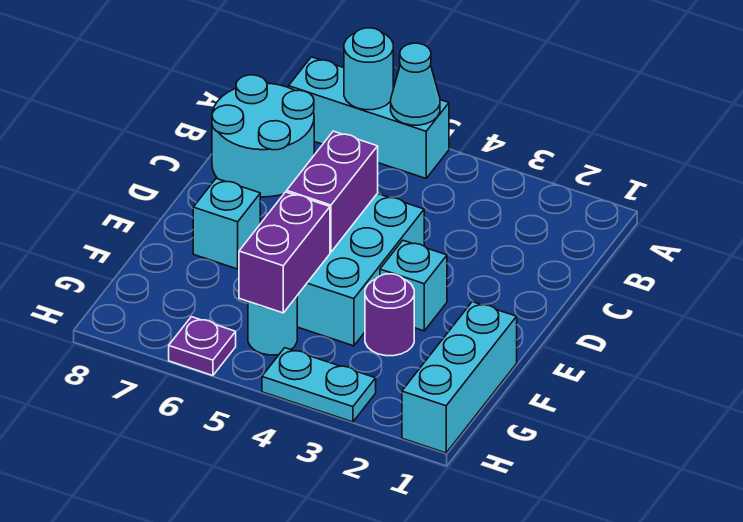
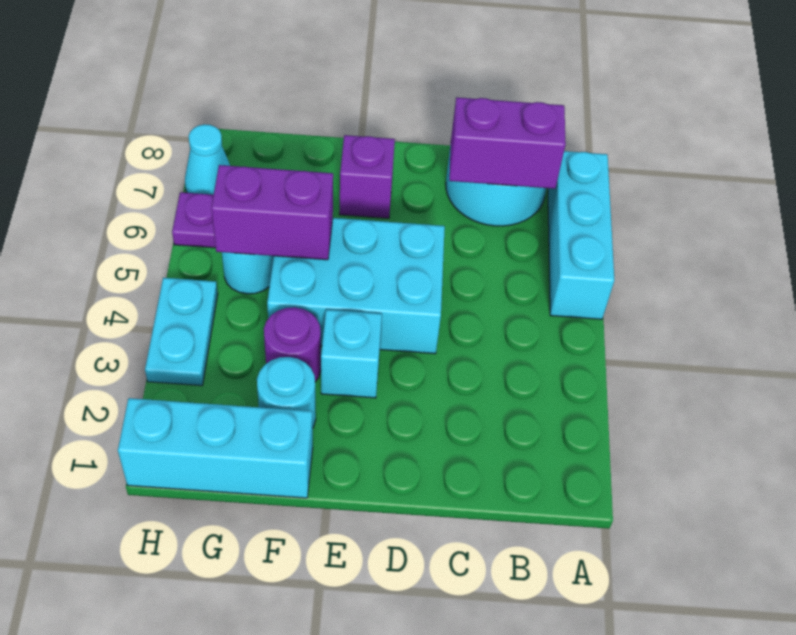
cyan cone A5 level 2 -> cyan cone H7 level 1
cyan round brick A6 level 2 -> cyan round brick F2 level 1
purple brick D5:E5 level 2 -> purple brick B7:C7 level 2
cyan brick E7 level 1 -> purple brick E7 level 1

